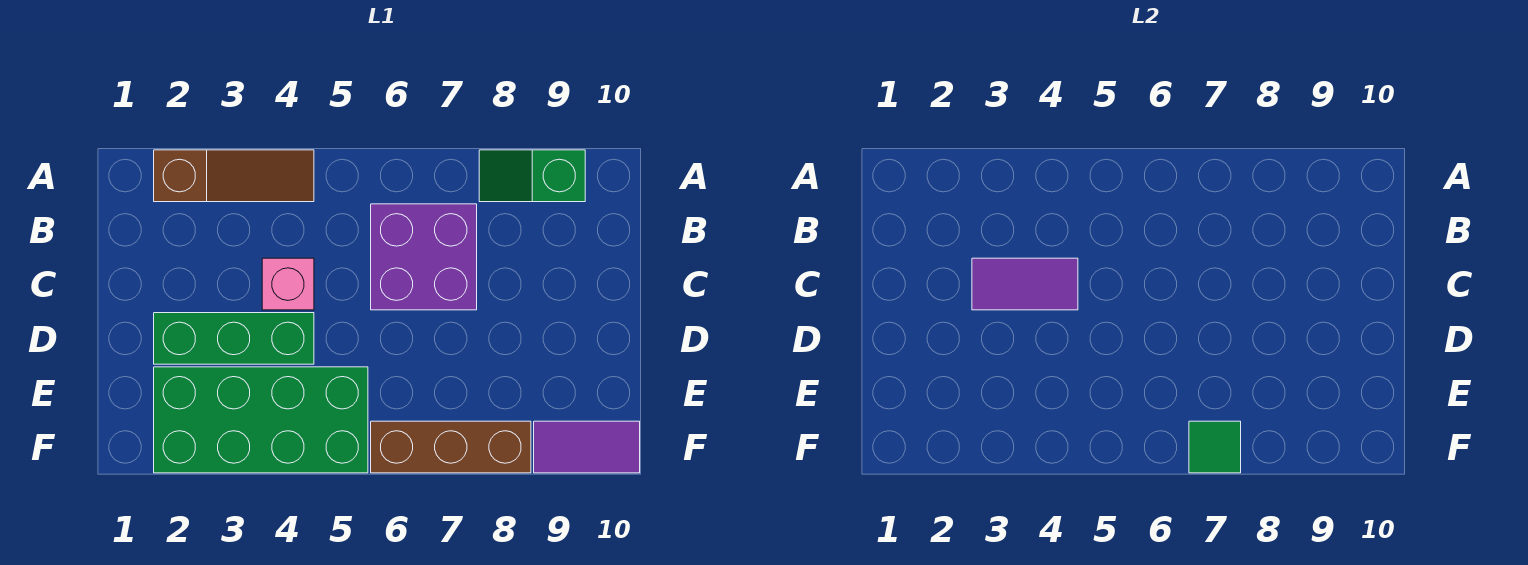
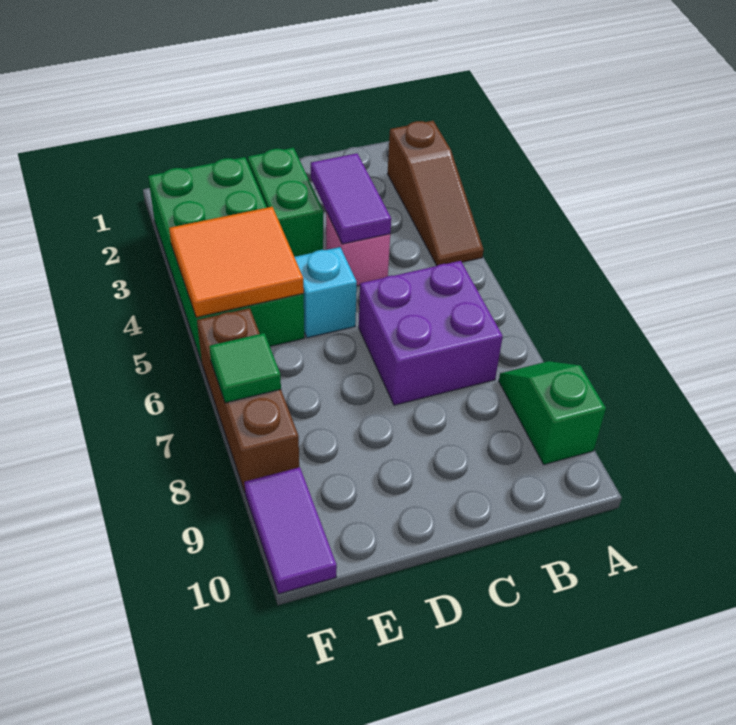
green brick D2:D4 level 1 -> green brick D2:D3 level 1
none -> cyan brick D5 level 1
none -> orange tile E4:F5 level 2

